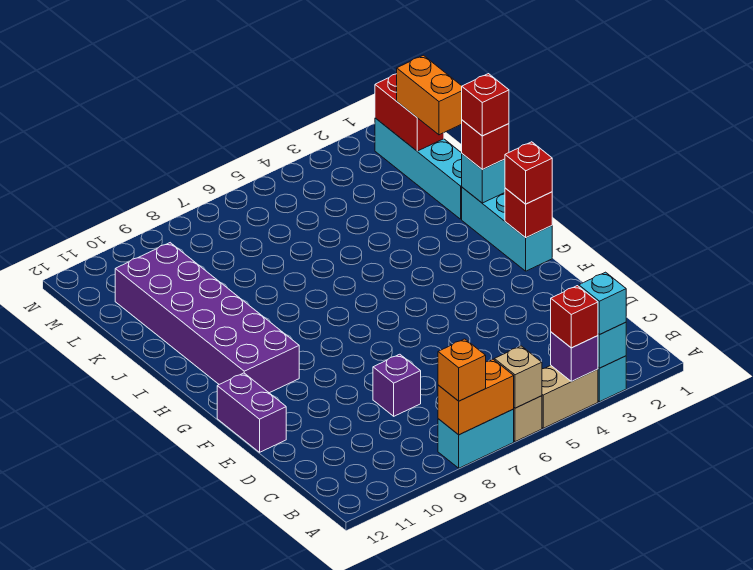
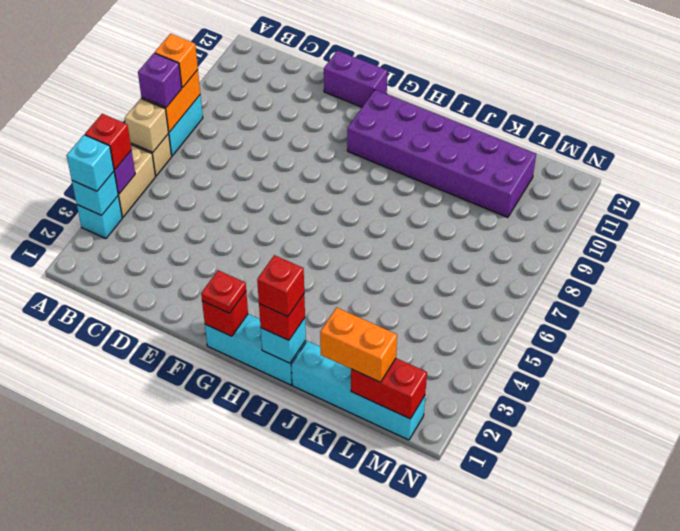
purple brick D8 level 1 -> purple brick A7 level 3
red brick G1 level 3 -> red plate G1 level 3

